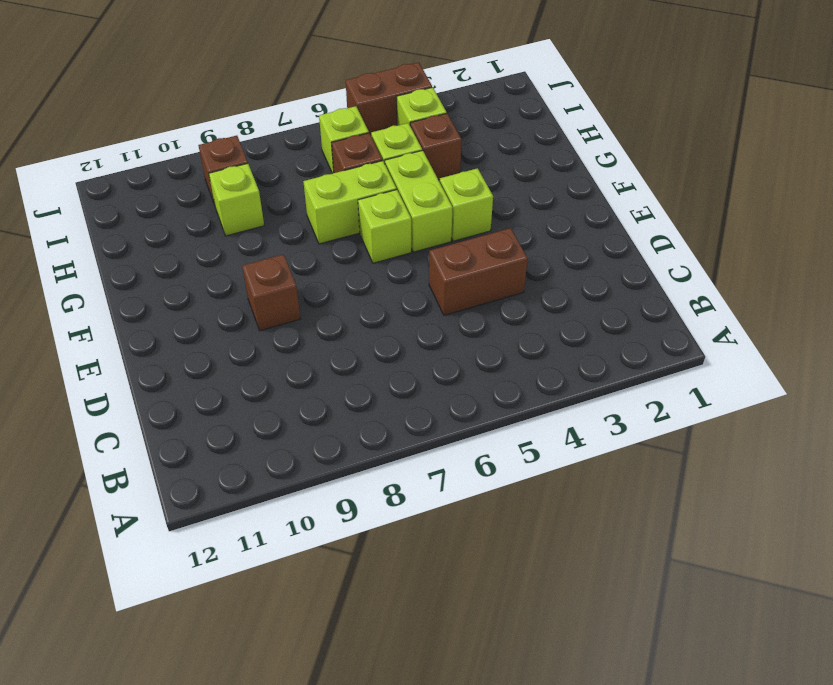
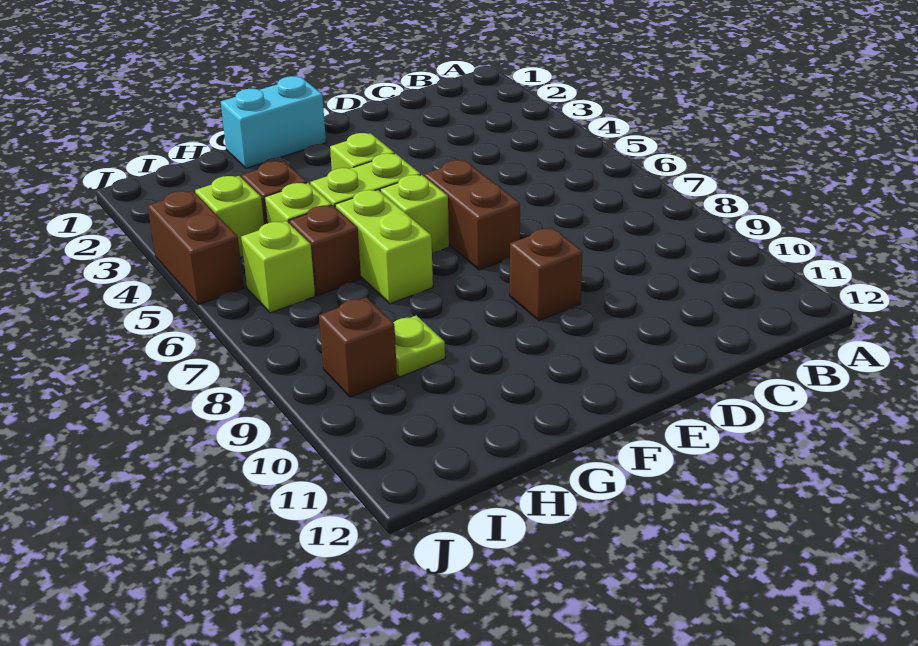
brown brick D4:D5 level 1 -> brown brick E6:E7 level 1
none -> cyan brick F1:G1 level 1
lime brick H9 level 1 -> lime plate H9 level 1

